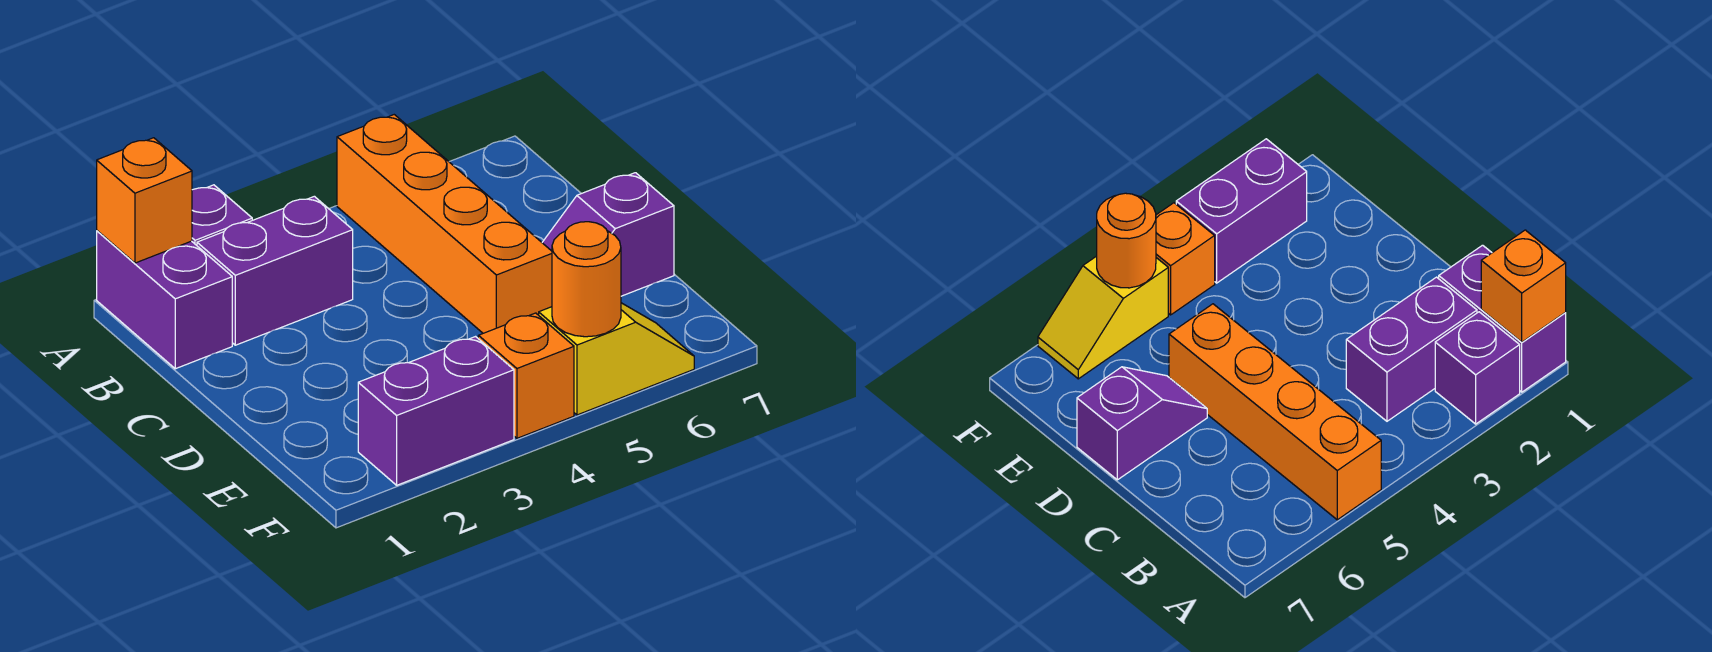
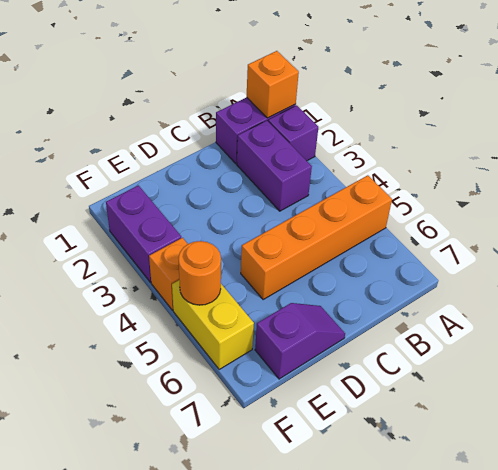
purple slope D6:D7 level 1 top 7 -> purple slope D7:E7 level 1 top E
yellow slope F5:F6 level 1 top 5 -> yellow brick F5:F6 level 1

